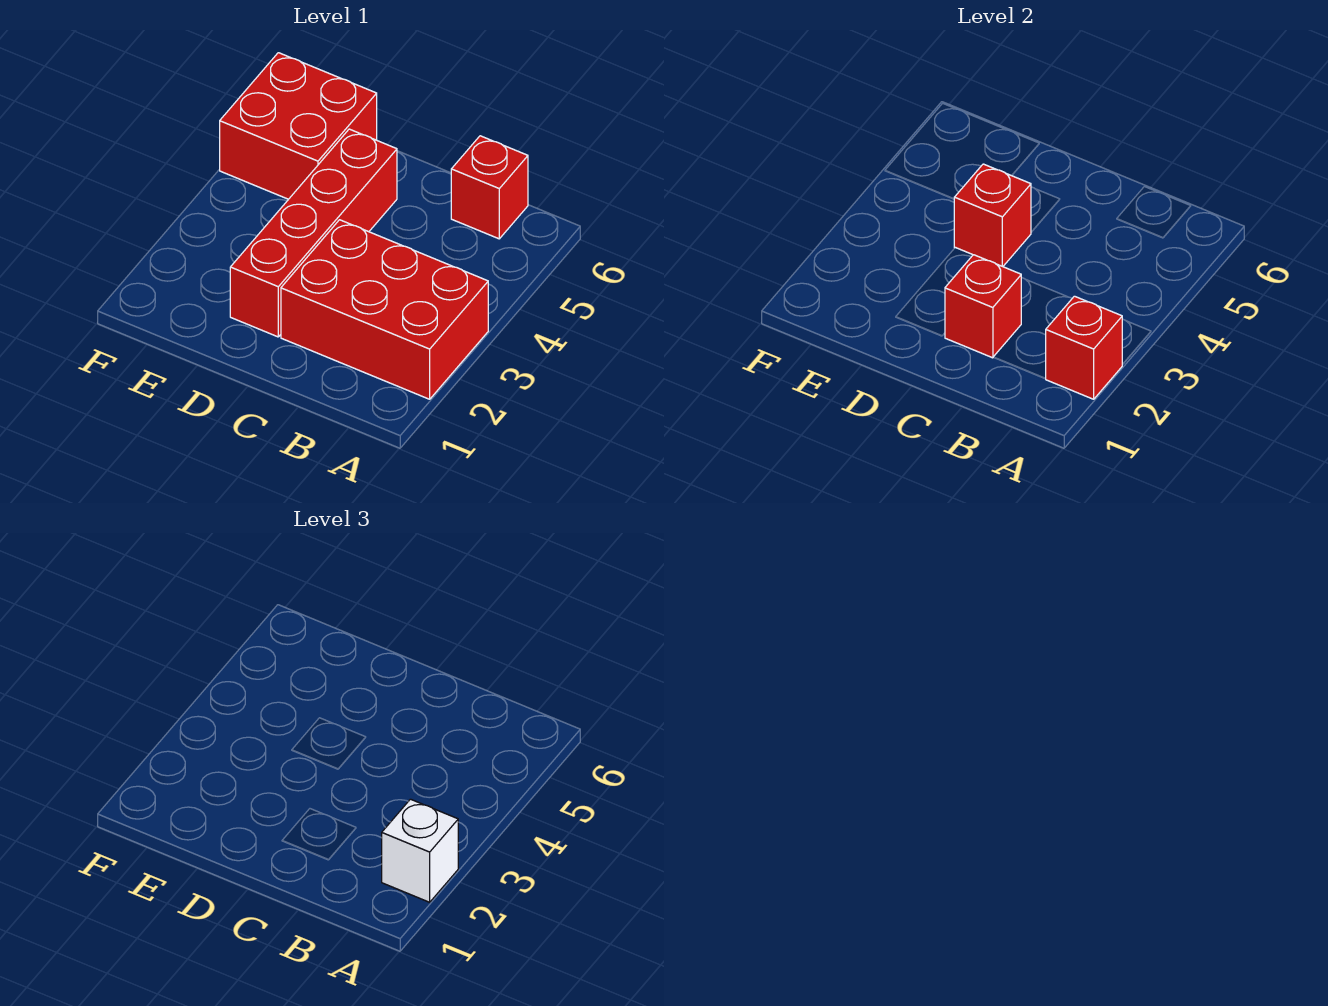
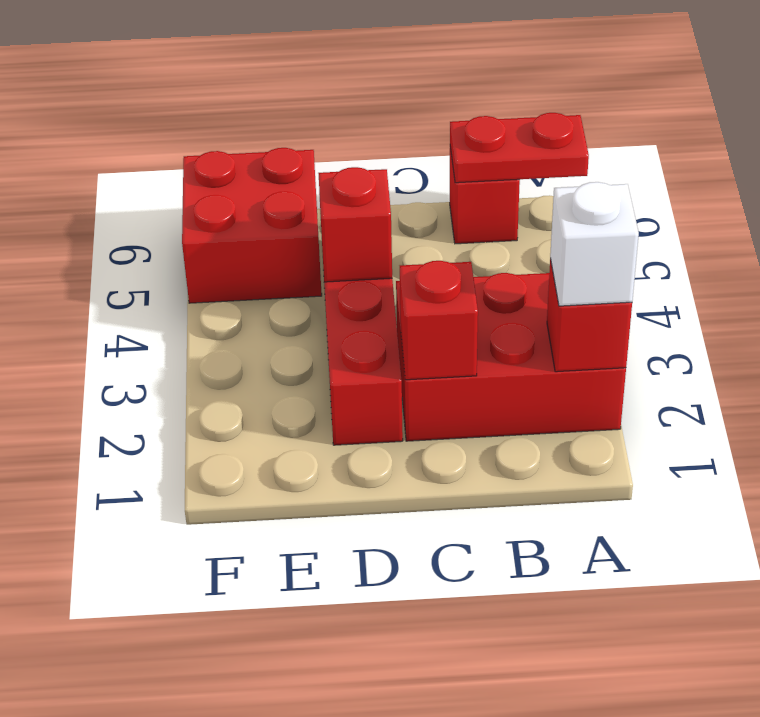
none -> red plate A6:B6 level 2

